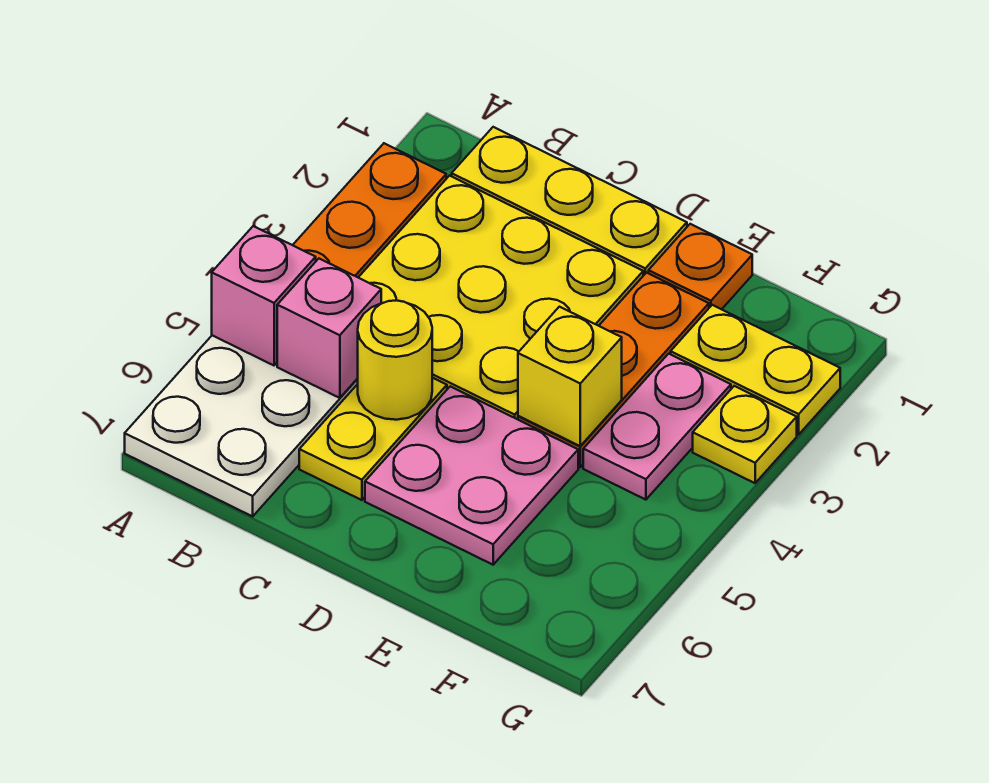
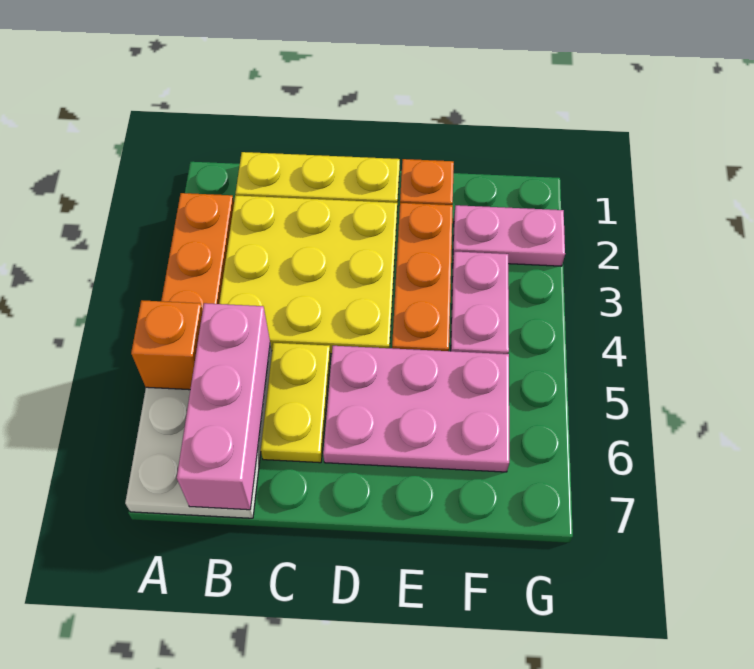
pink brick A5 level 2 -> orange brick A5 level 2
pink brick B5 level 2 -> pink brick B5:B7 level 2
yellow round brick C5 level 2 -> none
pink plate D5:E6 level 1 -> pink plate D5:F6 level 1
yellow brick E4 level 2 -> none
yellow plate F2:G2 level 1 -> pink plate F2:G2 level 1
yellow plate G3 level 1 -> none

